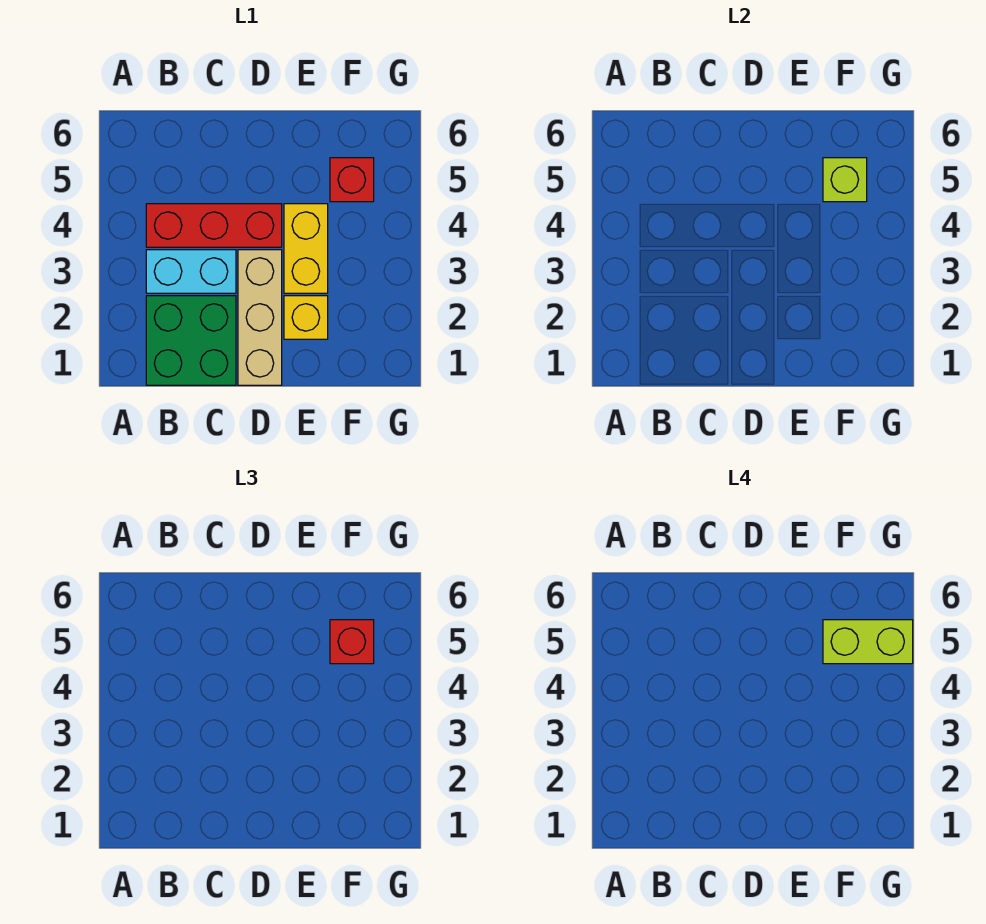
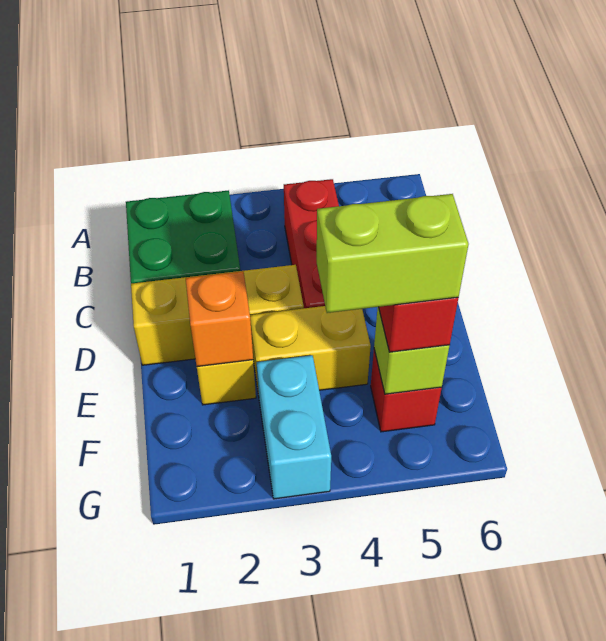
cyan brick B3:C3 level 1 -> cyan brick F3:G3 level 1
tan brick D1:D3 level 1 -> yellow brick D1:D3 level 1
none -> orange brick E2 level 2
lime brick F5:G5 level 4 -> lime brick F4:F5 level 4

